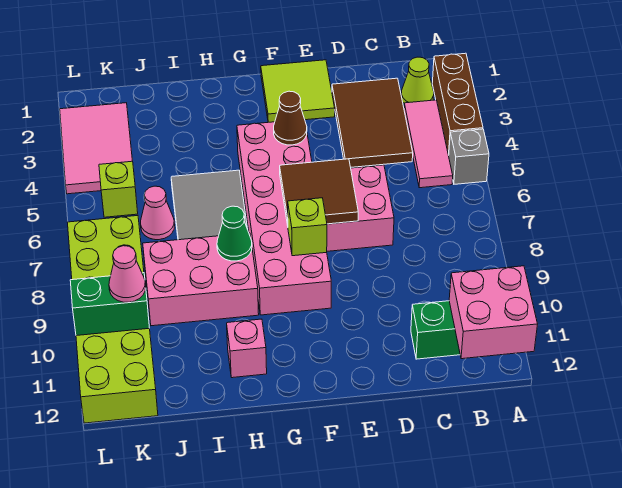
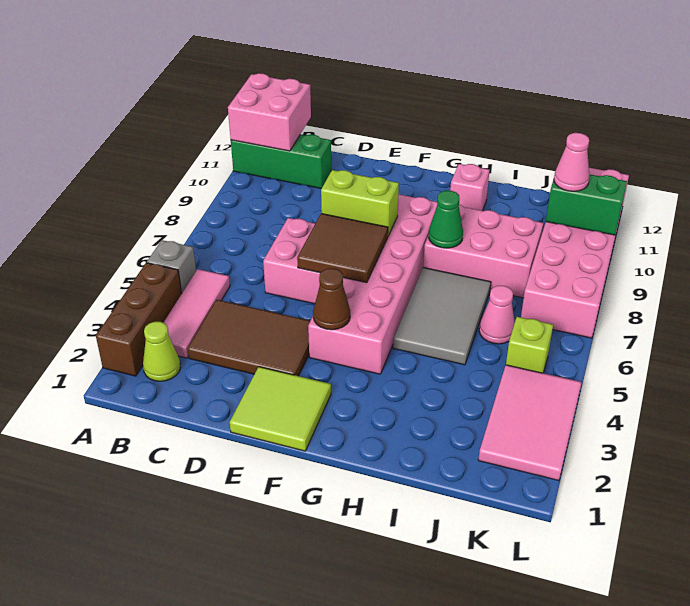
brown tile C2:D4 level 1 -> brown tile C3:E4 level 1
lime brick F8 level 2 -> lime brick E8:F8 level 2
lime brick K7:L12 level 1 -> pink brick K7:L12 level 1

